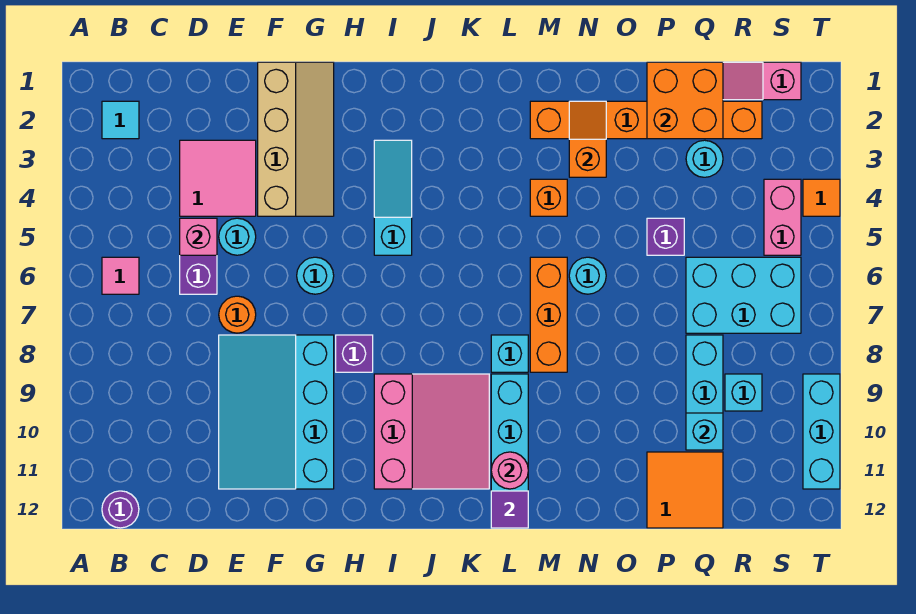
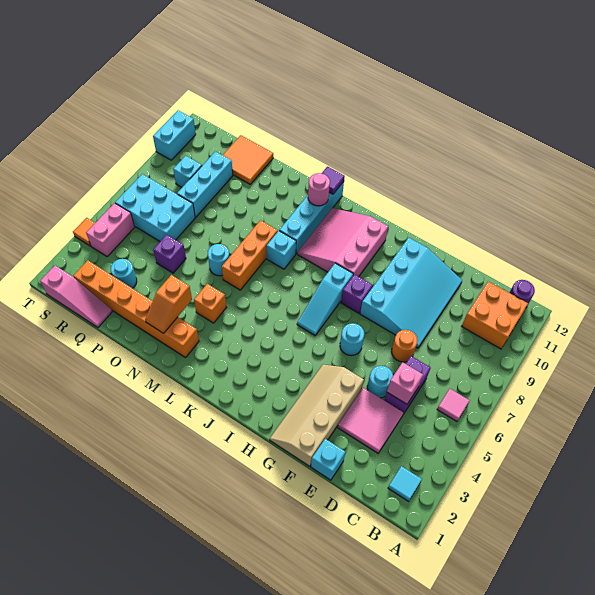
cyan slope I3:I5 level 1 top 5 -> cyan slope I6:I8 level 1 top 8
orange brick P1:Q2 level 2 -> orange brick B10:C11 level 1
cyan brick Q10 level 2 -> cyan brick E1 level 1
cyan brick T9:T11 level 1 -> cyan brick T10:T11 level 1

